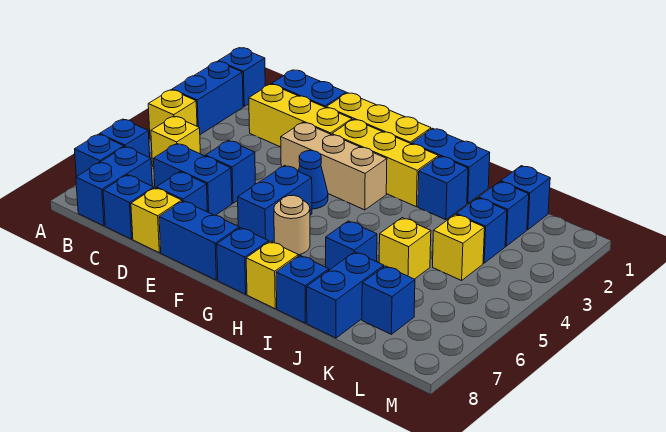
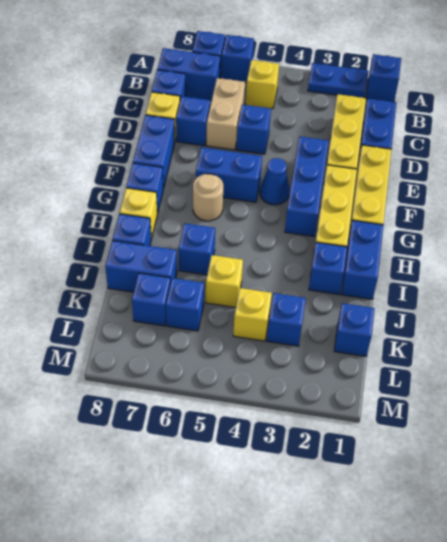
blue brick A2:A3 level 1 -> blue plate A2:A3 level 1
yellow brick A4 level 1 -> none
blue brick C6:D6 level 1 -> tan brick C6:D6 level 1
tan brick E3:G3 level 1 -> blue brick E3:G3 level 1
blue brick K2 level 1 -> blue brick K6 level 1

